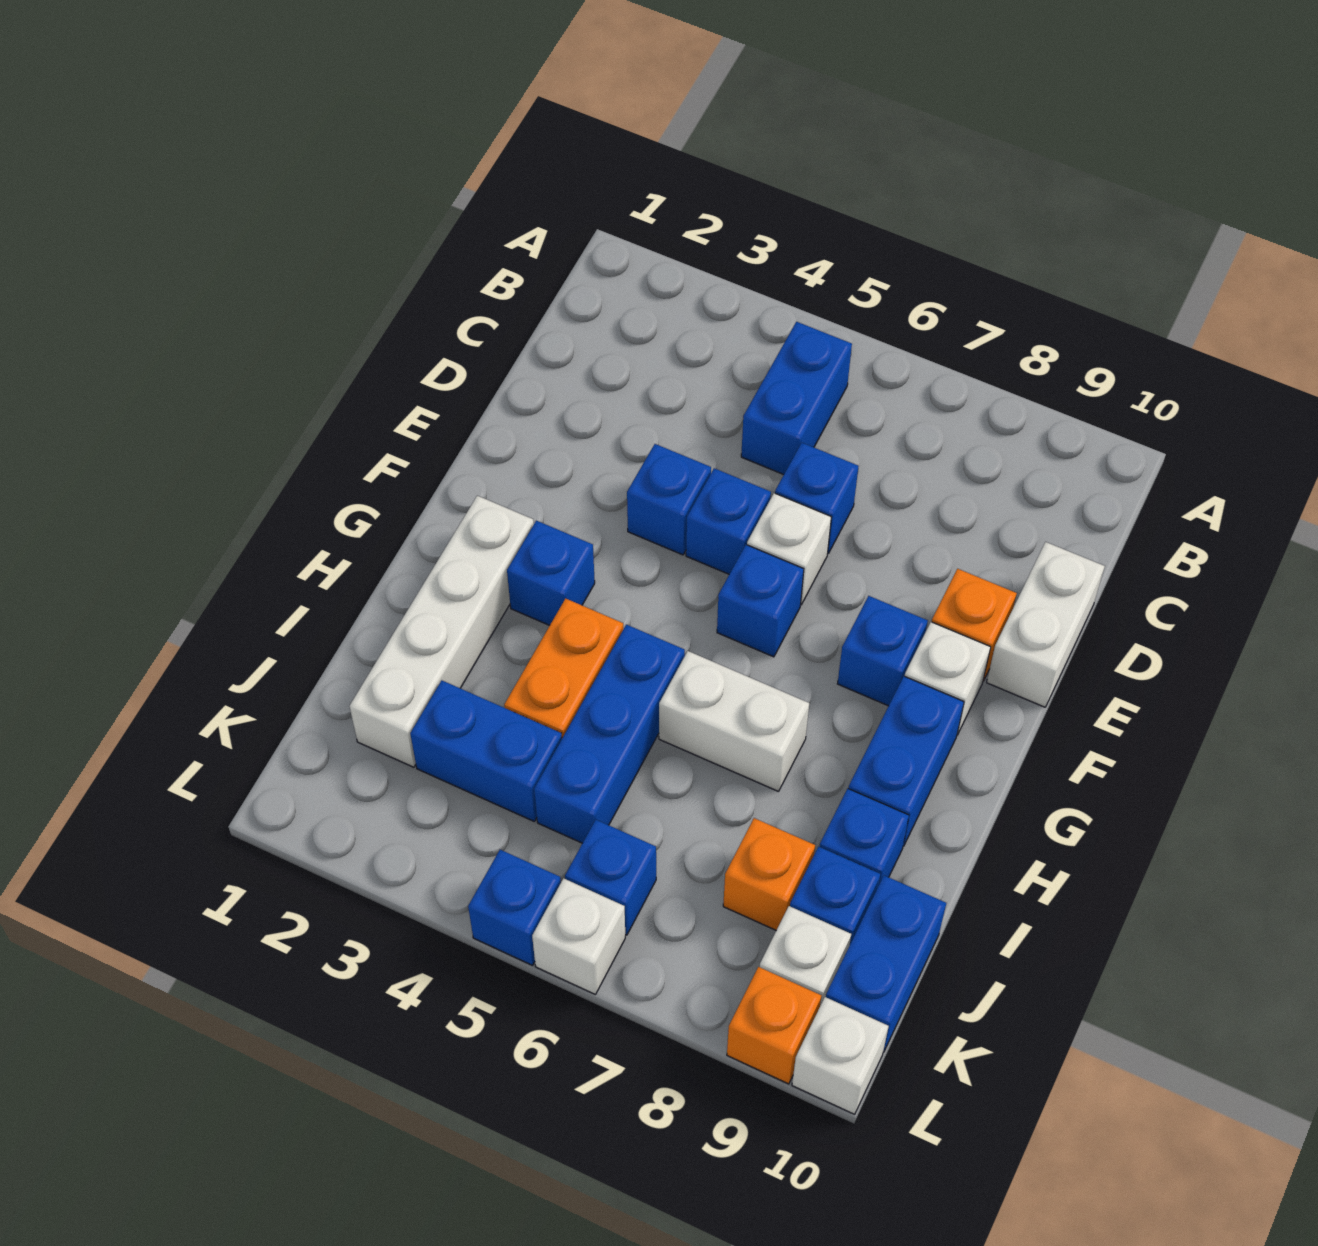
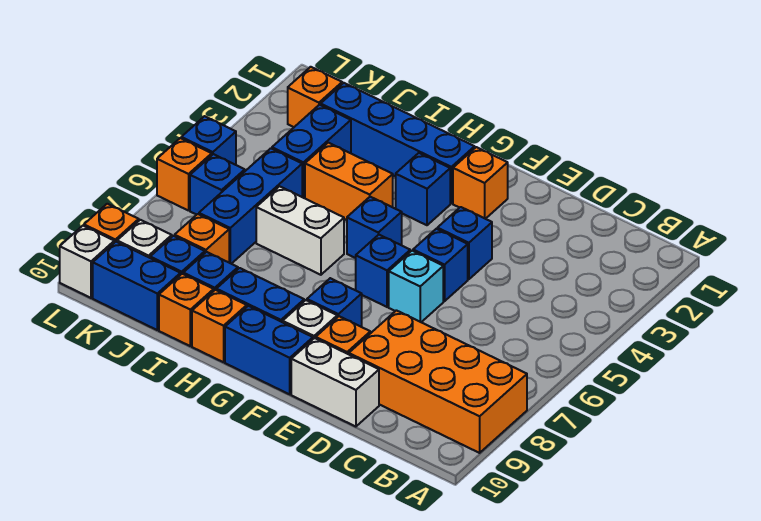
none -> orange brick A8:D9 level 1
blue brick B5:C5 level 1 -> blue brick F10:G10 level 1
blue brick D6 level 1 -> blue brick G5 level 1
white brick E6 level 1 -> cyan brick E6 level 1
none -> orange brick F2 level 1
white brick G2:J2 level 1 -> blue brick G2:J2 level 1
blue brick H5:J5 level 1 -> blue brick J5:J7 level 1
white brick H6:H7 level 1 -> white brick H6:I6 level 1
none -> orange brick H10 level 1
none -> orange brick I10 level 1
none -> orange brick K2 level 1
white brick L6 level 1 -> orange brick L6 level 1

